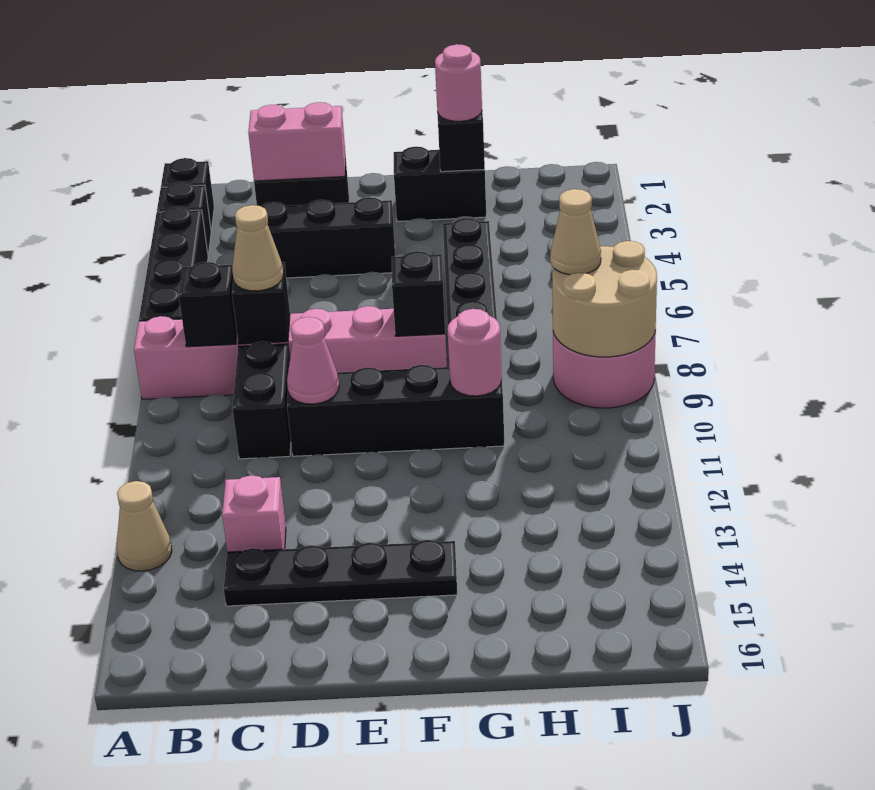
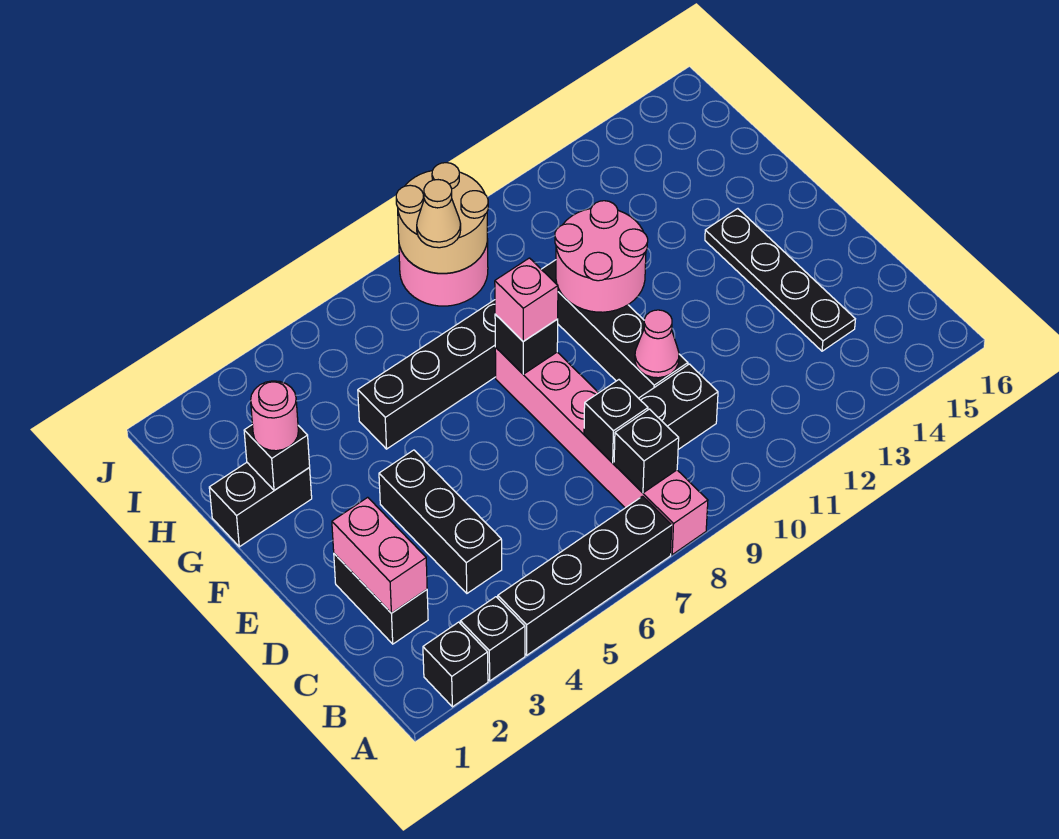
tan cone A13 level 1 -> none
tan cone C8 level 3 -> none
pink brick C13 level 1 -> pink brick F8 level 3
black brick F2:G2 level 1 -> black brick G1:G2 level 1
pink round brick G10 level 2 -> pink round brick F10:G11 level 2

